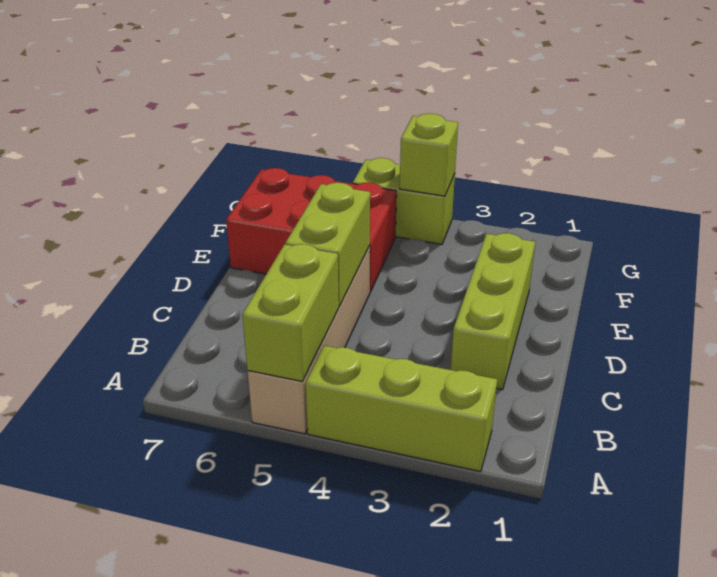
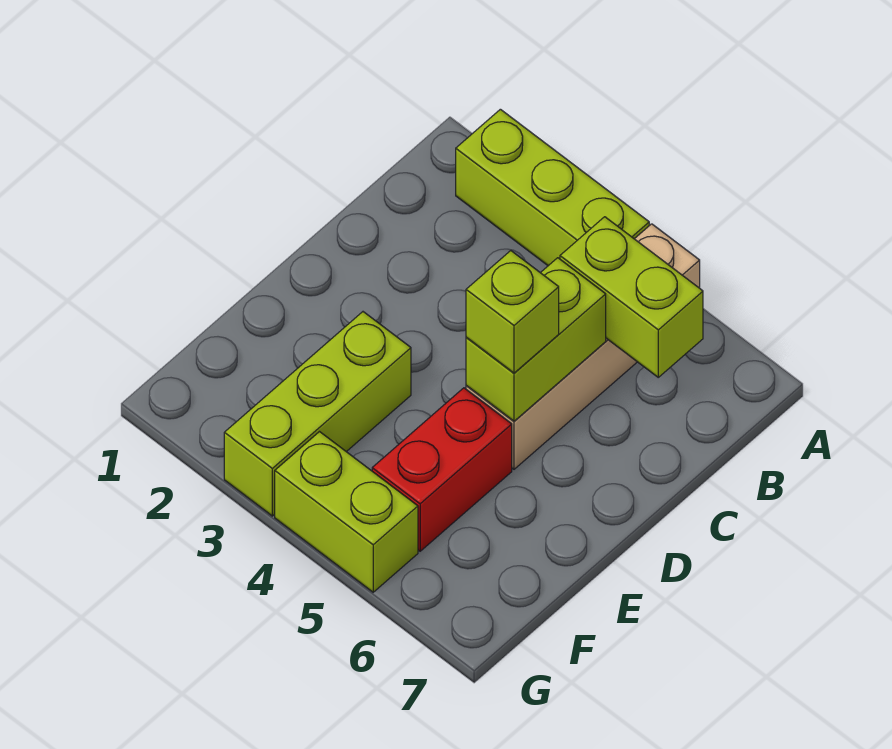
lime brick A5:B5 level 2 -> lime brick B5:B6 level 2
lime brick C2:E2 level 1 -> lime brick E3:G3 level 1
red brick E5:F7 level 1 -> red brick E5:F5 level 1
lime brick G4 level 2 -> lime brick D5 level 3

